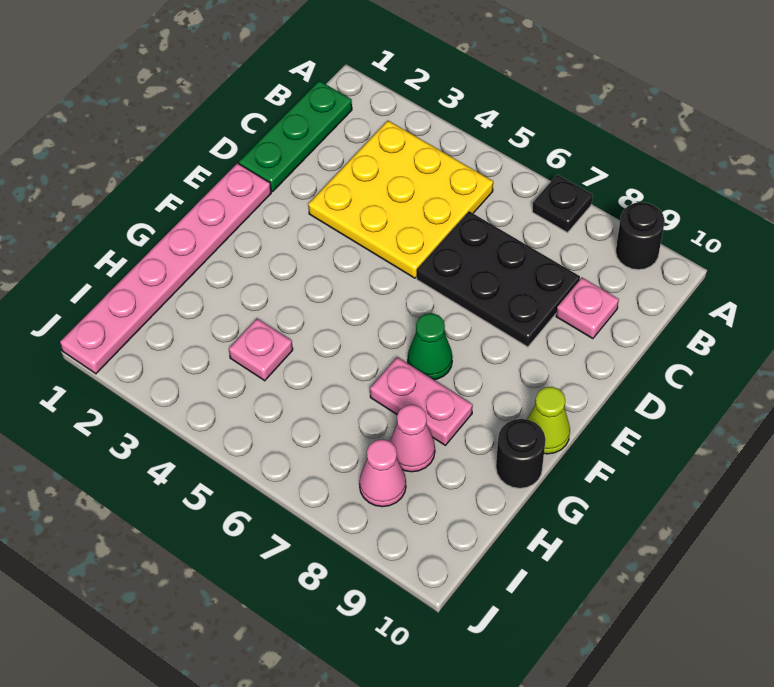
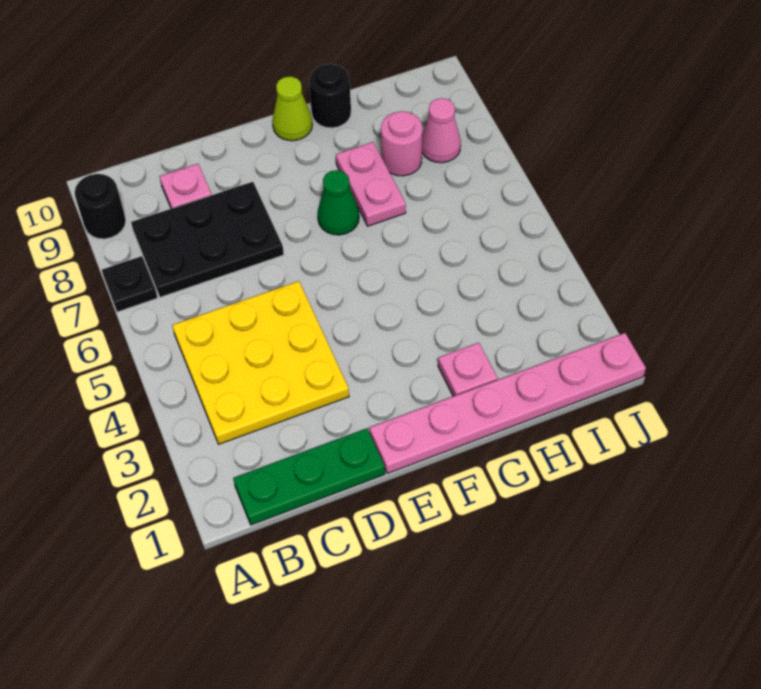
black plate C6:D8 level 1 -> black plate B7:D8 level 1
pink plate H4 level 1 -> pink plate G2 level 1
pink cone H8 level 1 -> pink round brick H8 level 1

